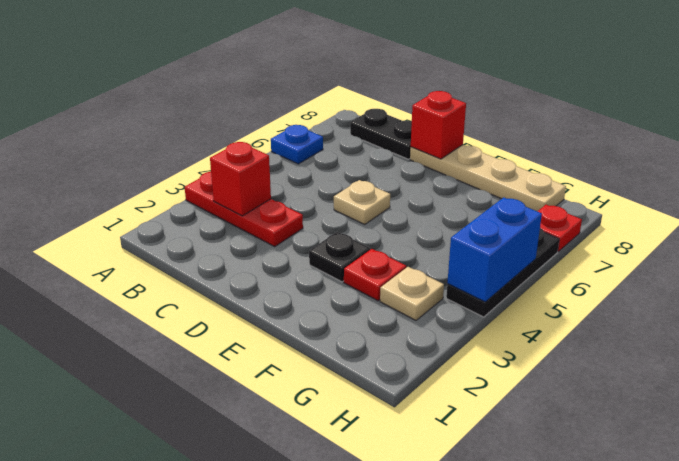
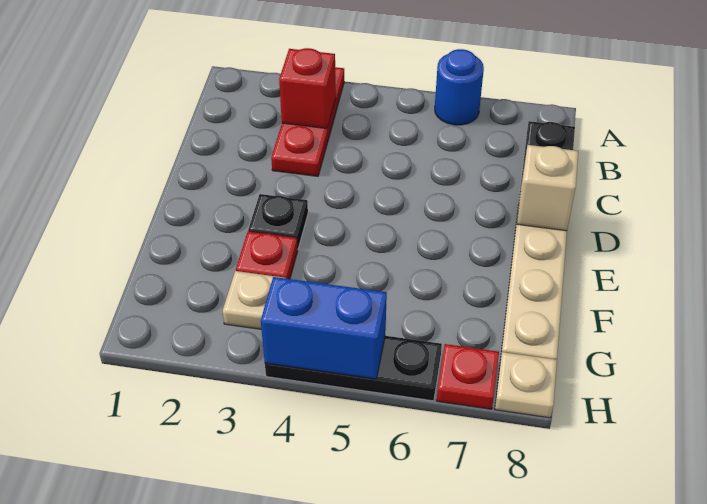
blue plate A6 level 1 -> blue round brick A6 level 1
tan plate D5 level 1 -> tan plate H8 level 1
red brick D8 level 2 -> tan brick D8 level 2

